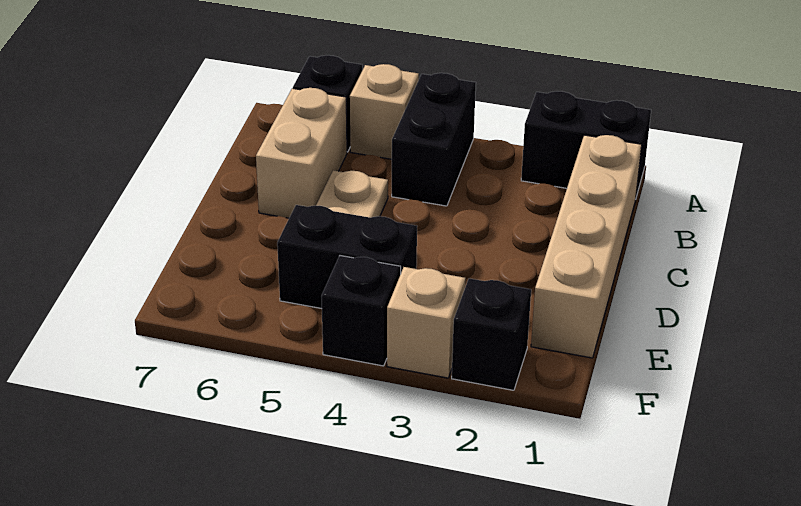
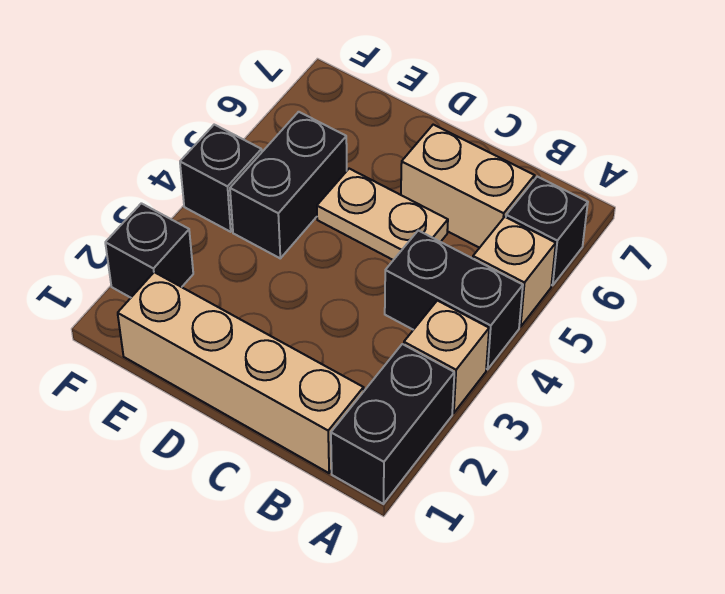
tan brick F3 level 1 -> tan brick A3 level 1

